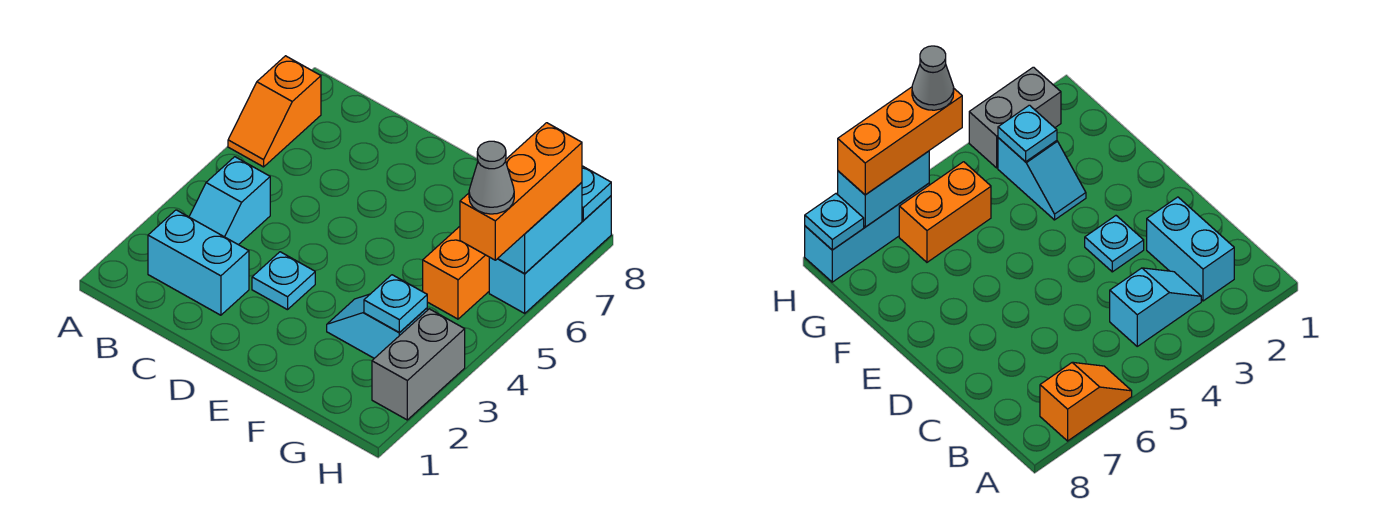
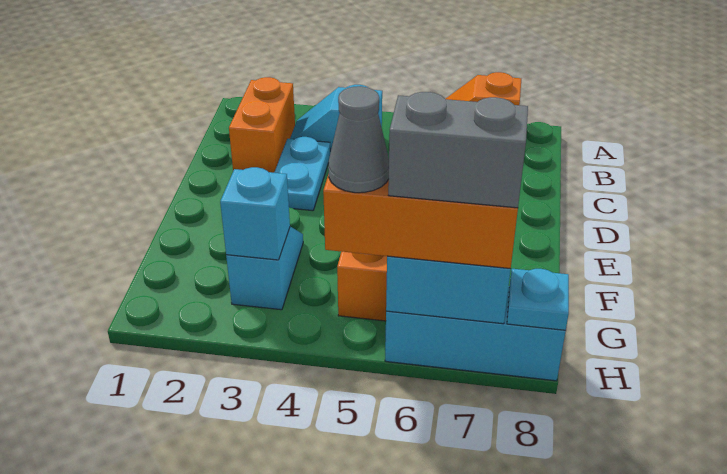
cyan brick B2:C2 level 1 -> orange brick B2:C2 level 1
cyan plate D3 level 1 -> cyan plate C3:D3 level 1
cyan plate G3 level 2 -> cyan brick G3 level 2
grey brick H2:H3 level 1 -> grey brick H6:H7 level 4

